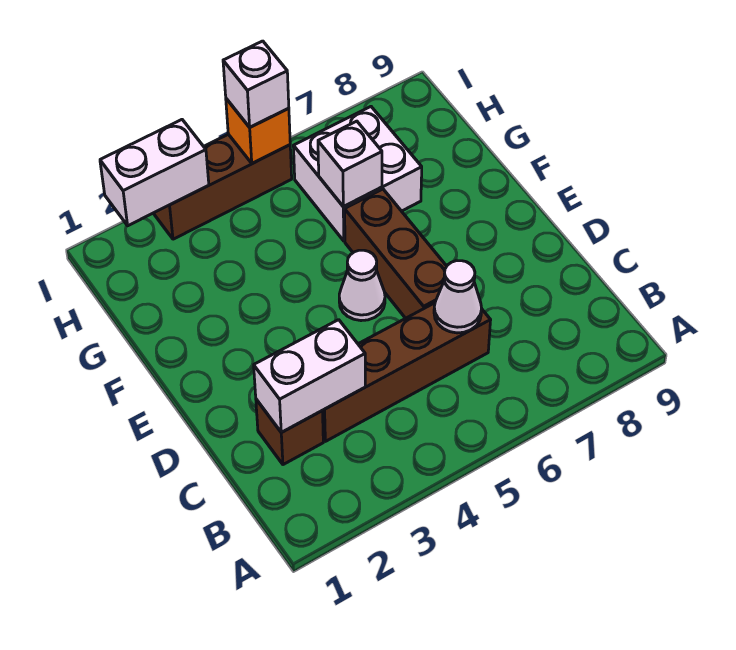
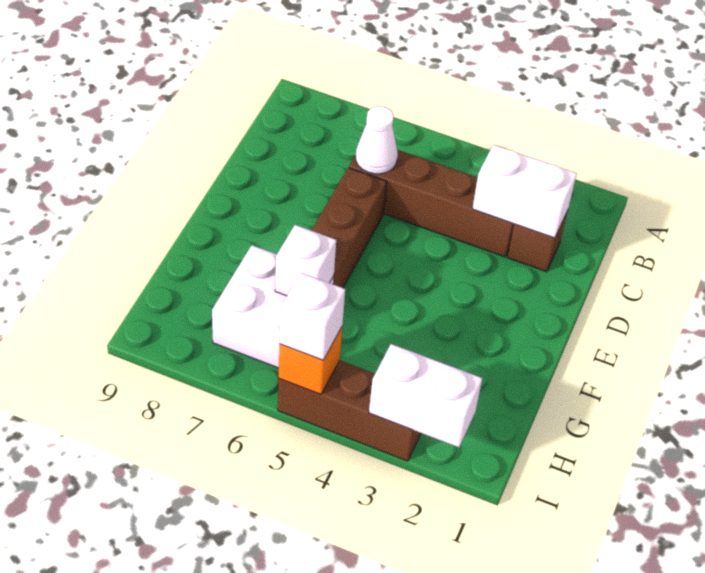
white cone E5 level 1 -> none

